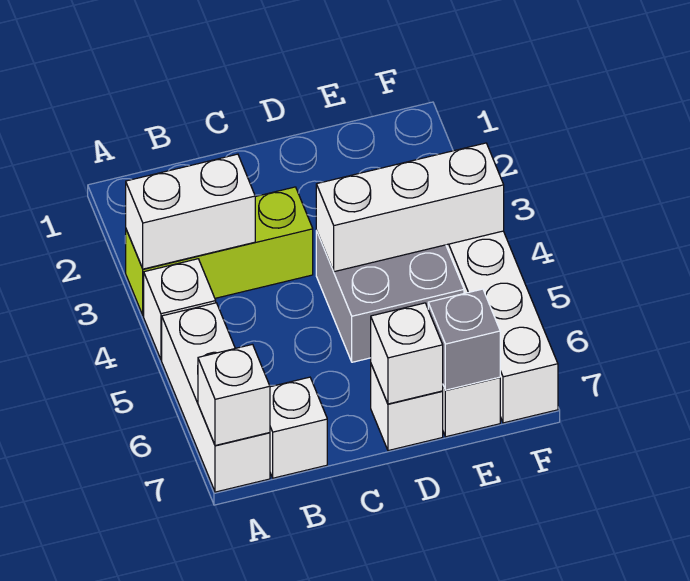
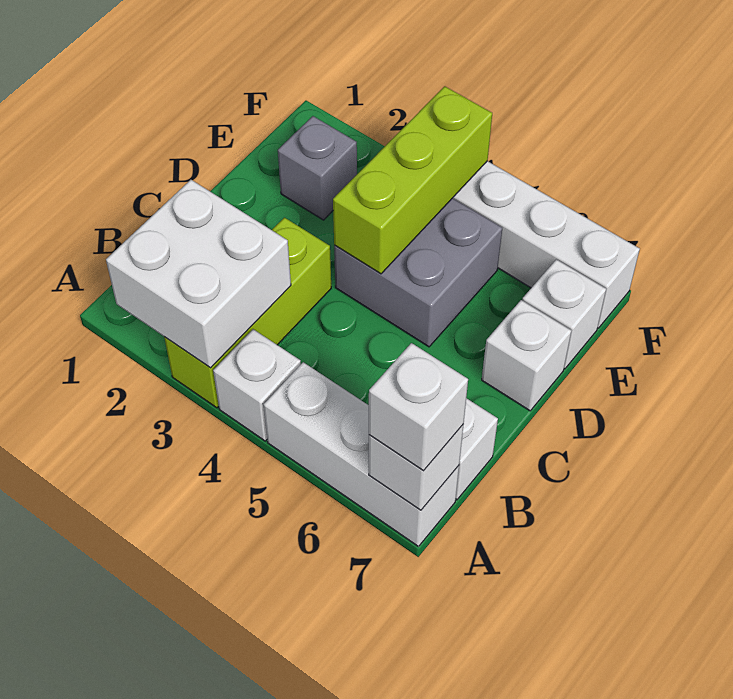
white brick A3:B3 level 2 -> white brick A2:B3 level 2
white brick D4:F4 level 2 -> lime brick D4:F4 level 2
white brick D7 level 2 -> white brick A7 level 3
grey brick E7 level 2 -> grey brick E2 level 1

